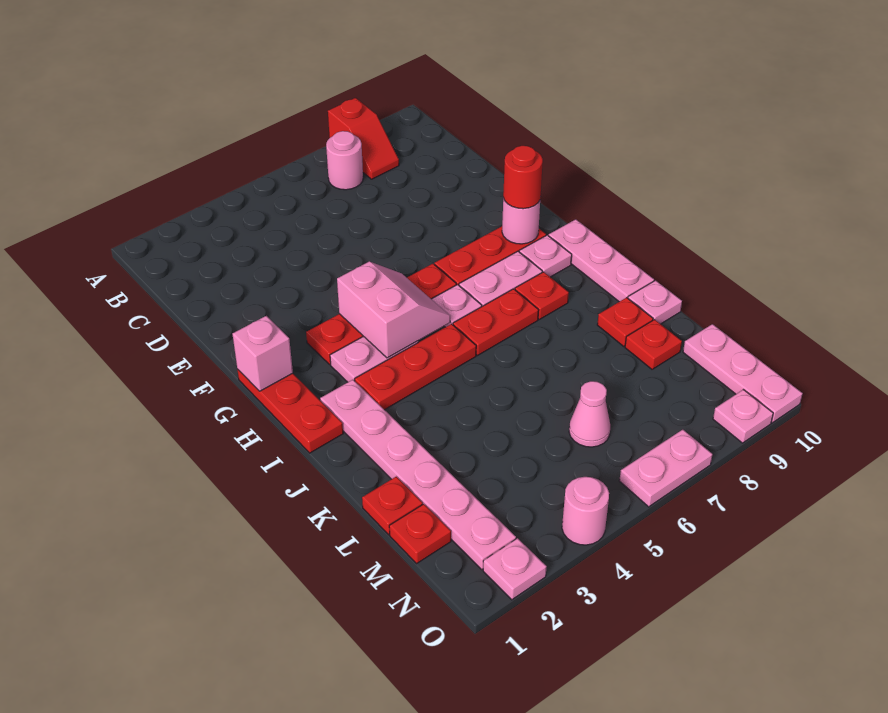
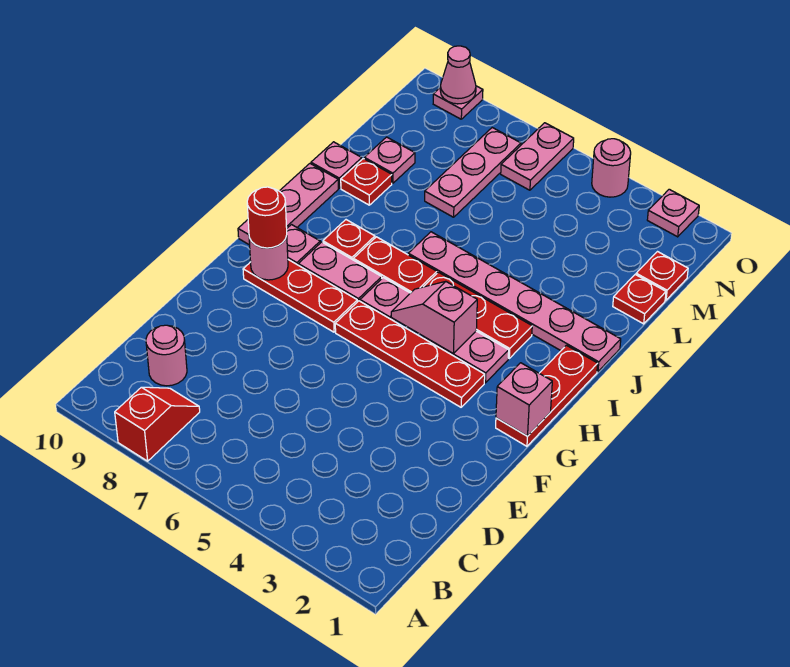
pink round brick B7 level 1 -> pink round brick C9 level 1
pink slope G4:H5 level 2 top 4 -> pink slope H4:H5 level 2 top 4
pink plate I2:N2 level 1 -> pink plate J1:J6 level 1
red plate L9 level 1 -> pink plate L9 level 1
pink cone M6 level 1 -> pink cone O9 level 2
pink plate M10:O10 level 1 -> pink plate L7:N7 level 1
pink plate O6:O7 level 1 -> pink plate N6:O6 level 1

